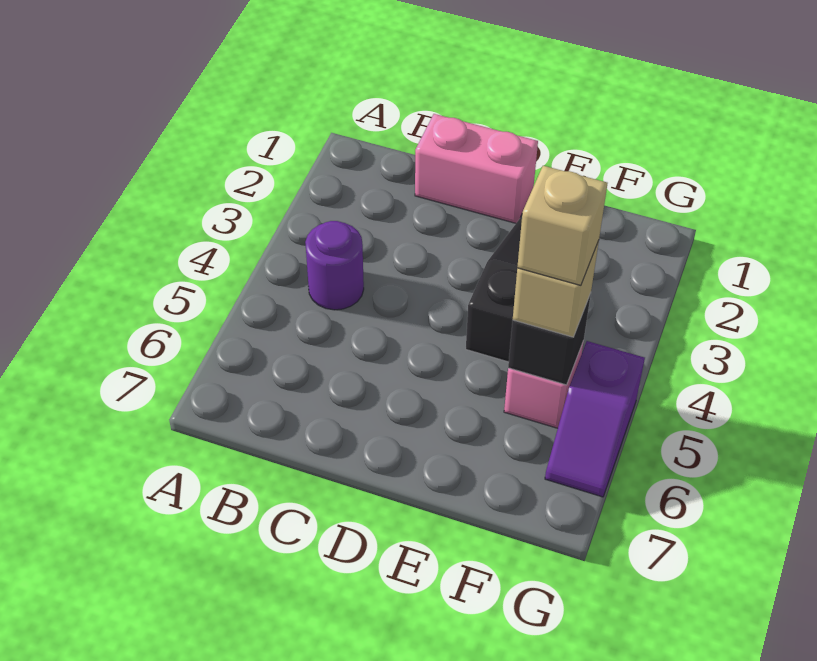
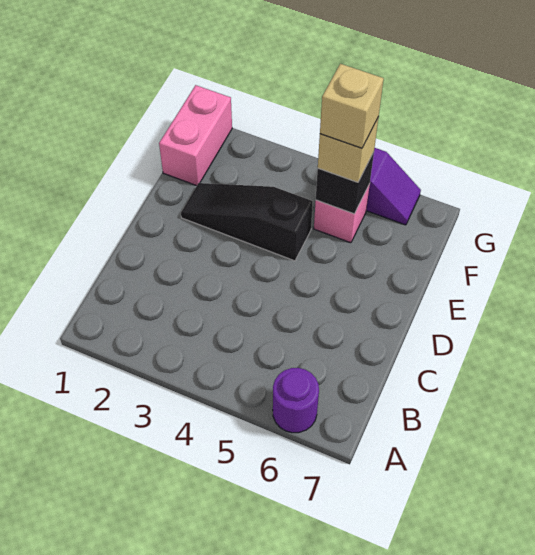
purple round brick B4 level 1 -> purple round brick A6 level 1
pink brick C1:D1 level 1 -> pink brick F1:G1 level 1

